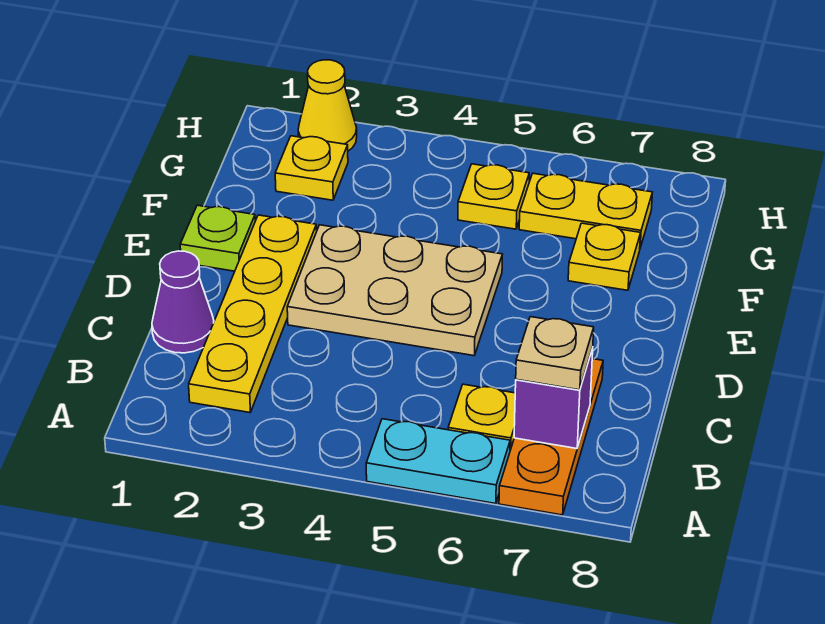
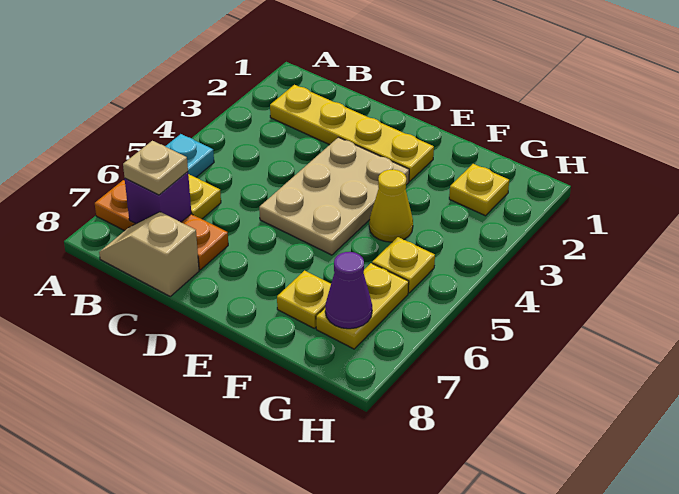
none -> tan slope B8:C8 level 1 top C
purple cone C1 level 1 -> purple cone G7 level 2
lime plate E1 level 1 -> none
yellow cone H2 level 1 -> yellow cone F4 level 1

